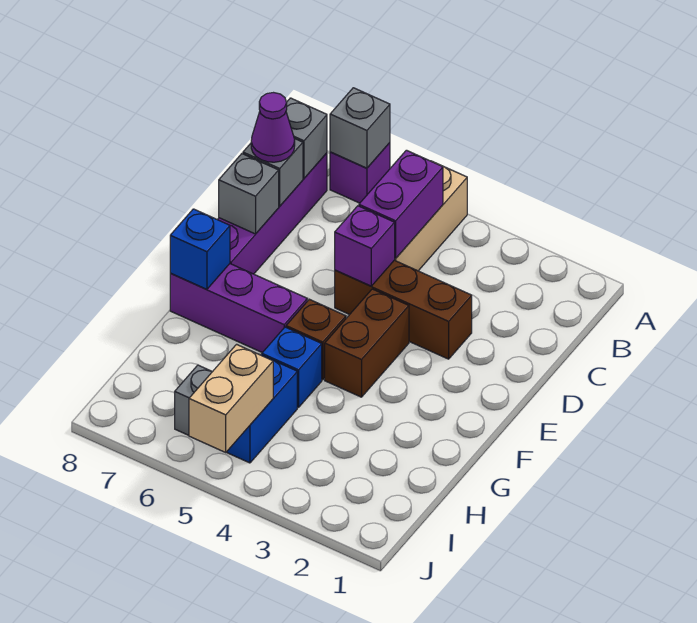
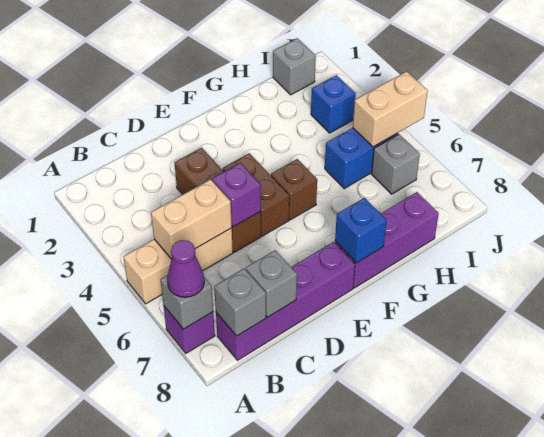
purple brick B5:C5 level 2 -> tan brick B5:C5 level 2
purple cone C8 level 3 -> purple cone A7 level 3
grey brick D8 level 2 -> grey brick I1 level 1
brown brick E4:F4 level 1 -> brown brick E4:E5 level 1
purple brick F6:F8 level 1 -> purple brick F8:H8 level 1
blue brick G5 level 1 -> blue brick I3 level 1

